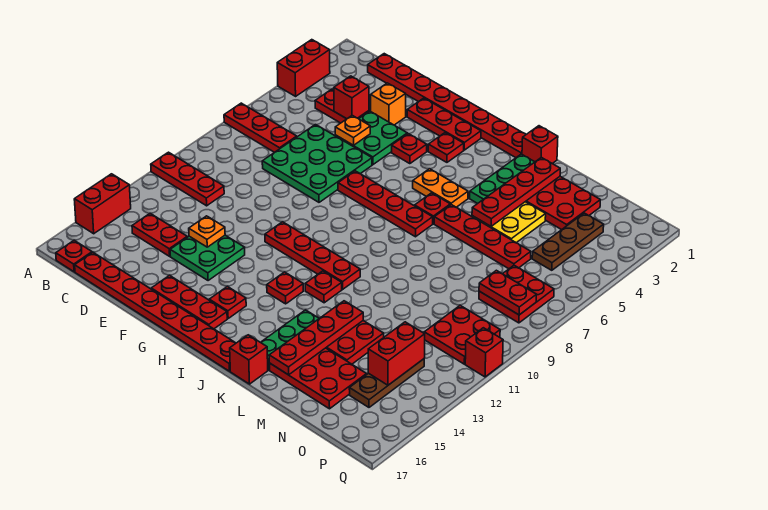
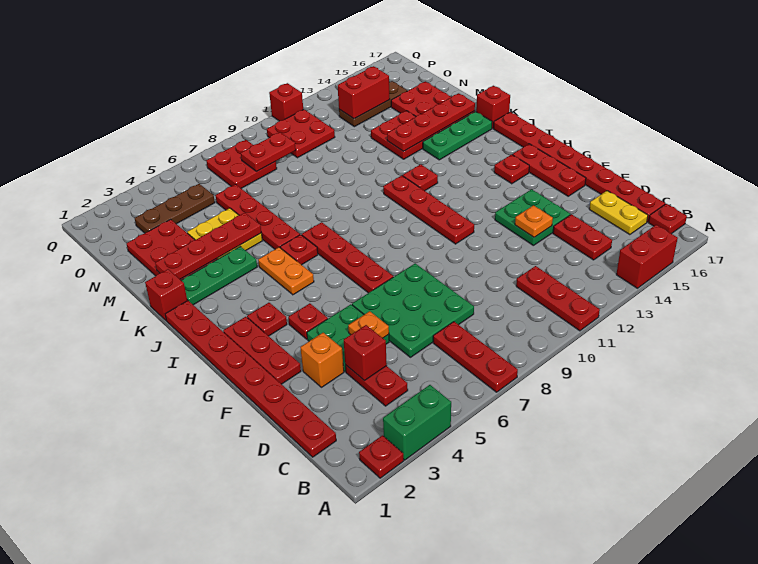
red brick A3:A4 level 1 -> green brick A3:A4 level 1
none -> yellow plate C16:D16 level 1
red plate I13 level 1 -> red plate A2 level 1
red plate O8:P8 level 2 -> red plate O8:O9 level 2

